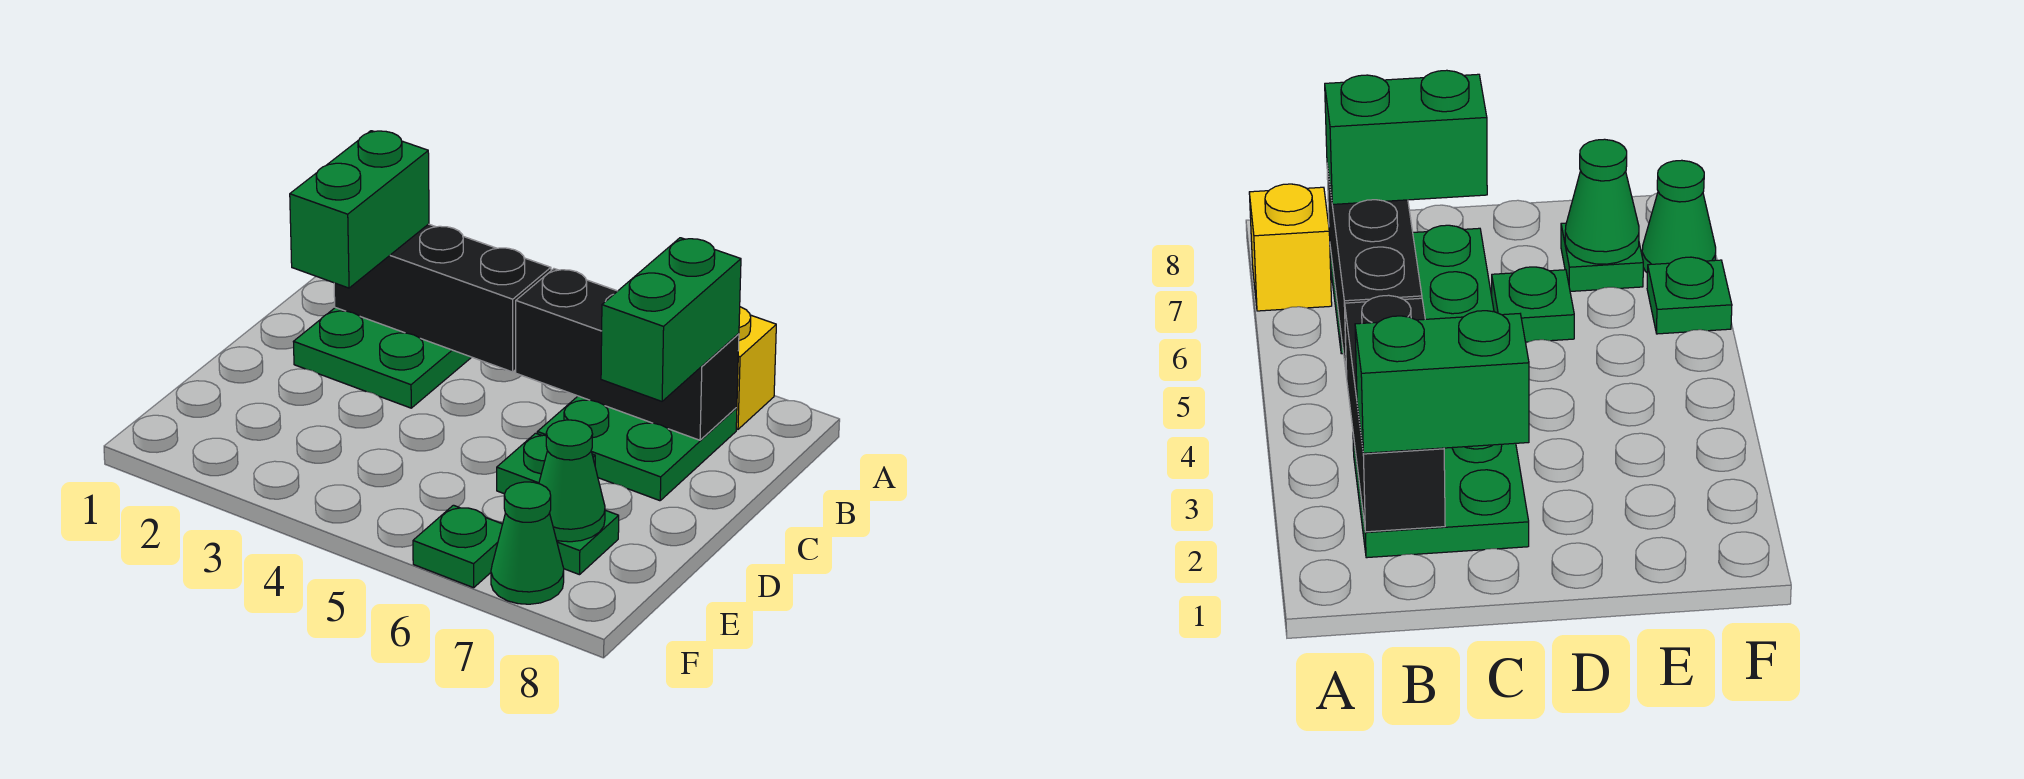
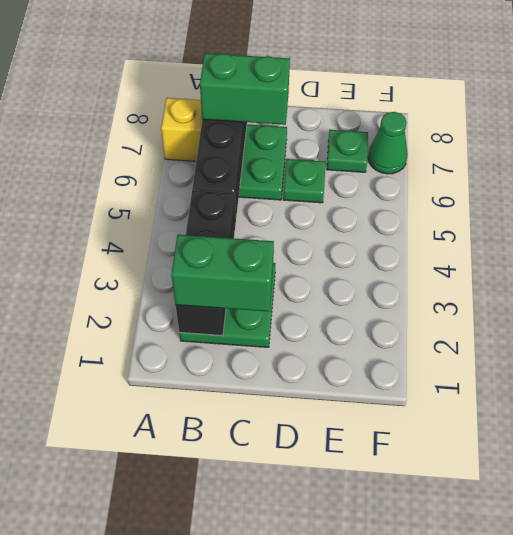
green cone E7 level 2 -> none
green plate F6 level 1 -> none

